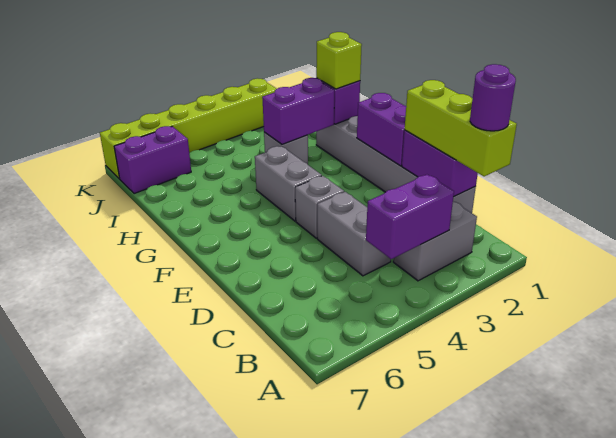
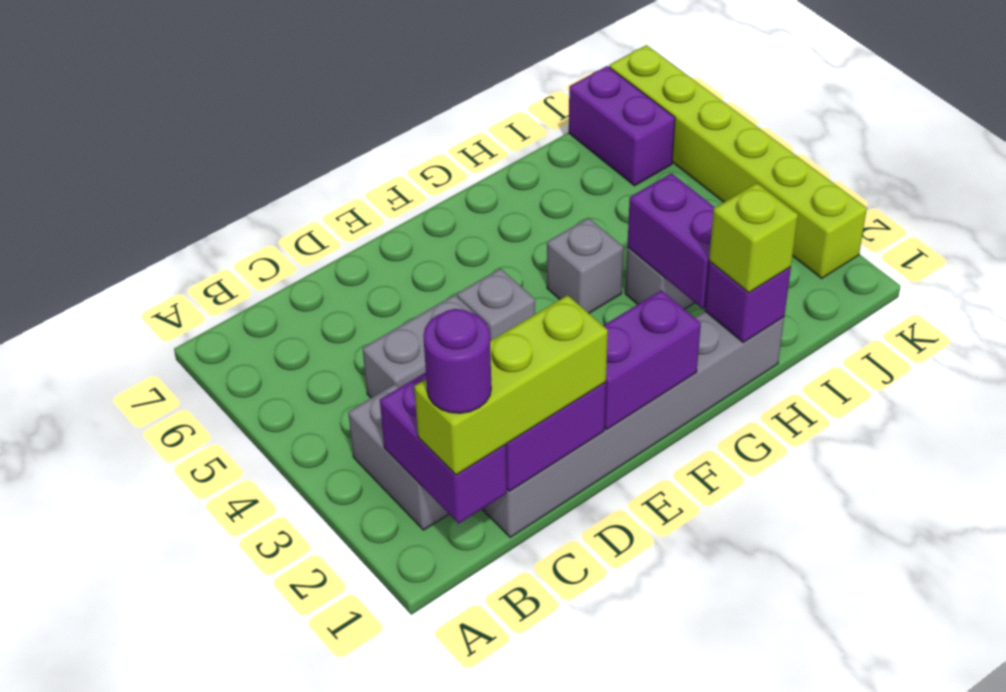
purple brick B3:B4 level 2 -> purple brick B1:B2 level 2
grey brick F4:G4 level 1 -> grey brick G4 level 1

